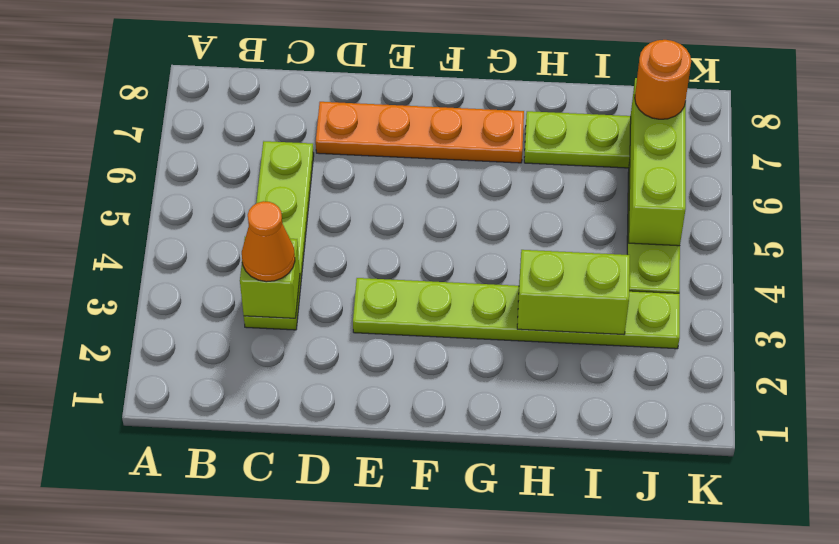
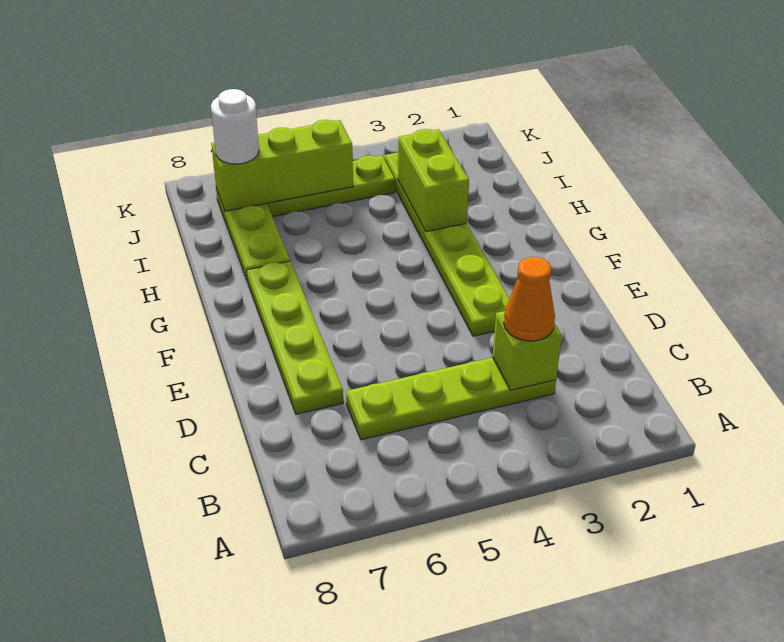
orange plate D7:G7 level 1 -> lime plate D7:G7 level 1
orange round brick J7 level 3 -> white round brick J7 level 3

